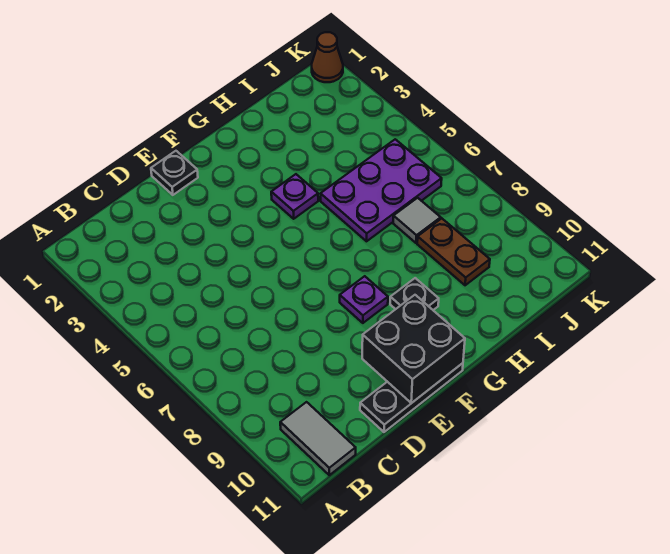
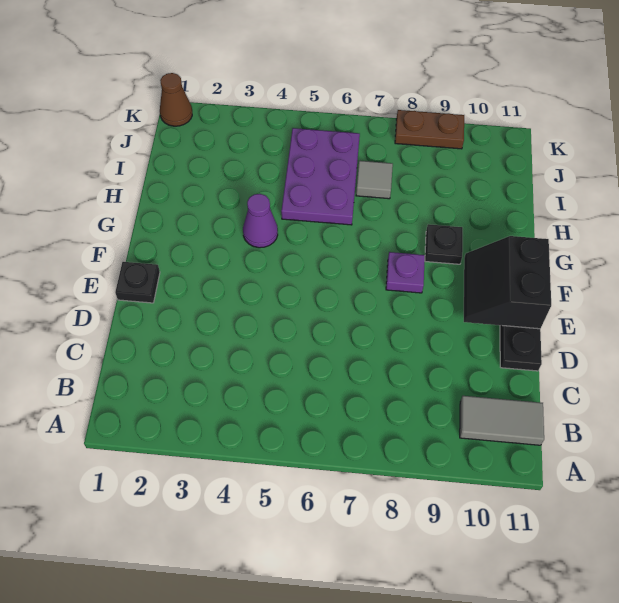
black brick E10:F11 level 2 -> black slope E10:F11 level 2 top 11
purple plate G4 level 1 -> purple cone G4 level 1
brown plate I8:I9 level 1 -> brown plate K8:K9 level 1

